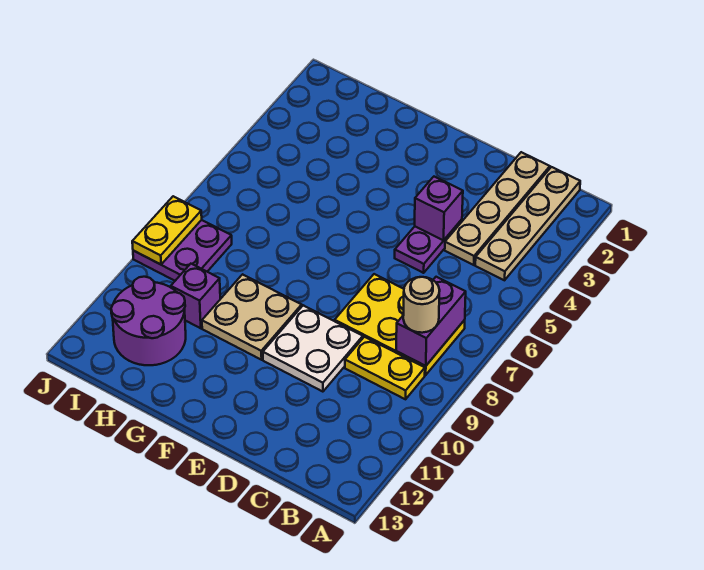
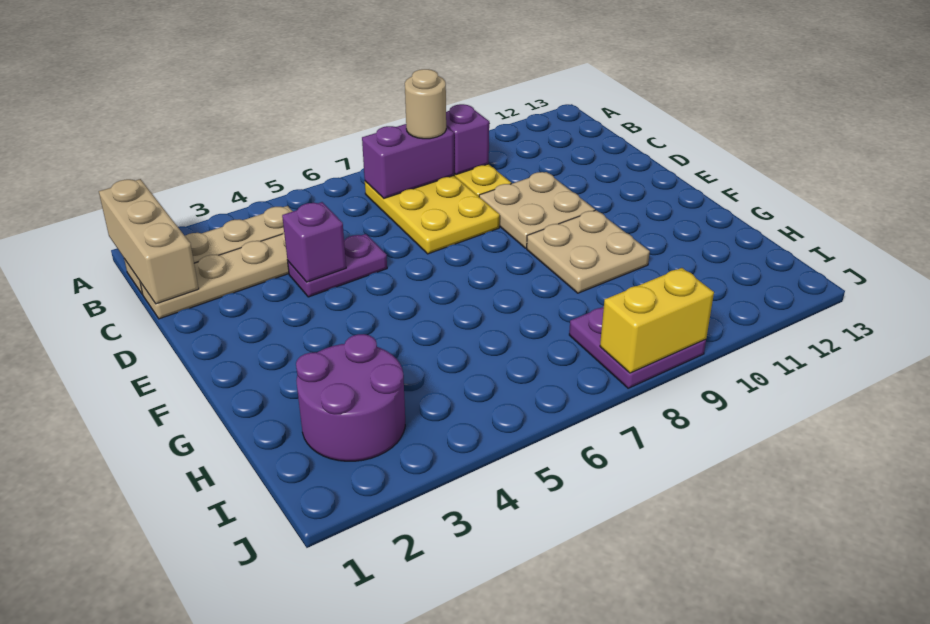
none -> tan brick A1:C1 level 2
white plate D9:E10 level 1 -> tan plate D9:E10 level 1
purple brick H10 level 1 -> purple brick B9 level 2
purple round brick H11:I12 level 1 -> purple round brick H2:I3 level 1
yellow plate J8:J9 level 2 -> yellow brick J8:J9 level 2

